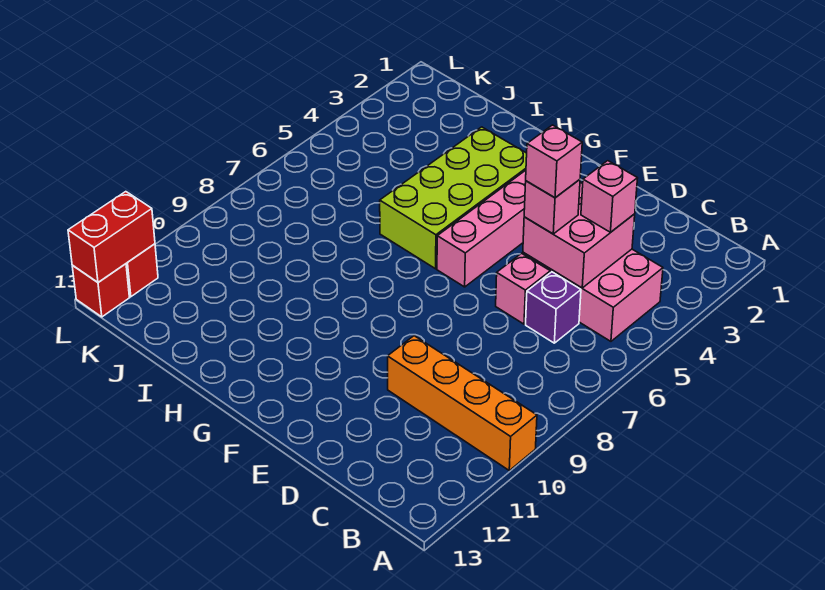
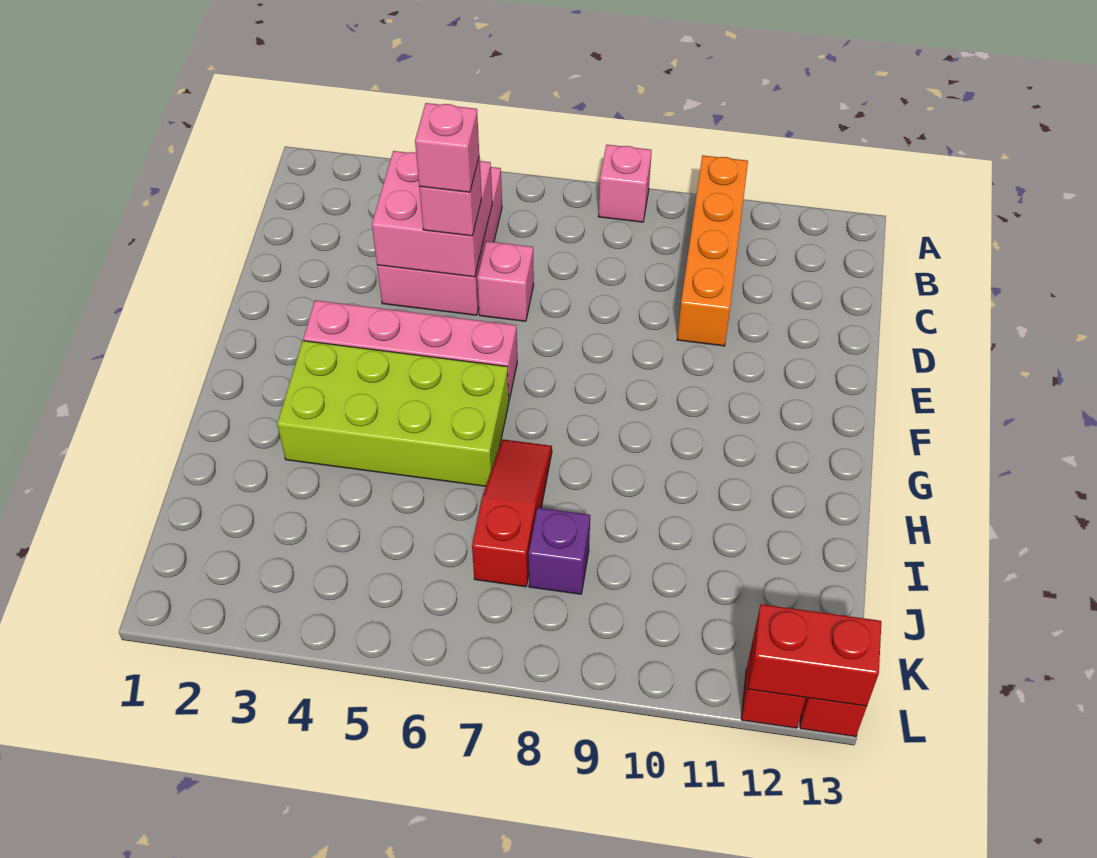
pink brick C4 level 3 -> pink brick A8 level 1
purple brick C6 level 1 -> purple brick J8 level 1
none -> red slope H7:J7 level 1 top J

